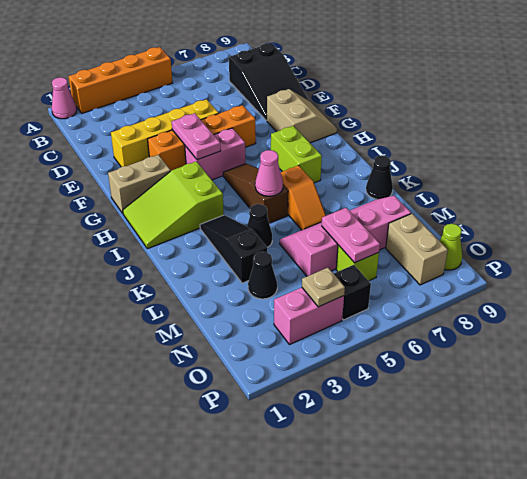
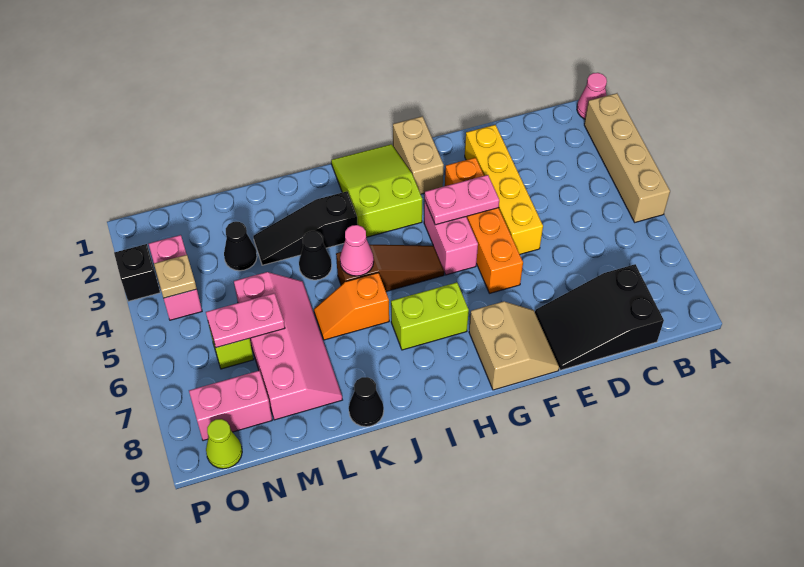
orange brick A2:A5 level 1 -> tan brick A2:A5 level 1
tan slope F8:G9 level 1 top 8 -> tan slope F8:G9 level 1 top G
black slope J3:L3 level 1 top L -> black slope J3:L3 level 1 top J
tan brick N8:O8 level 1 -> pink brick N8:O8 level 1
black brick O5 level 1 -> black brick P3 level 1

